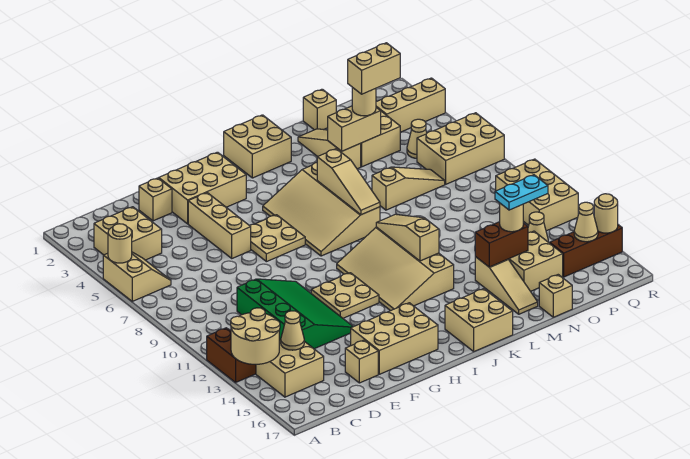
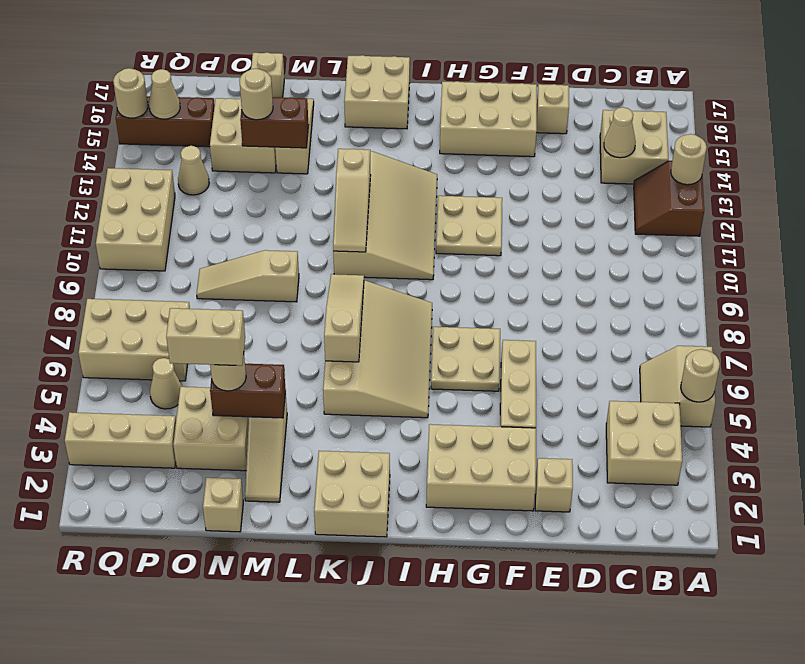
tan round brick A13:B14 level 2 -> tan round brick A13 level 2
green slope D10:F13 level 1 top D -> none
tan brick M4:N4 level 2 -> brown brick M4:N4 level 2
tan slope M7:O7 level 1 top M -> tan slope M9:O9 level 1 top M
cyan plate N14:O14 level 4 -> none

